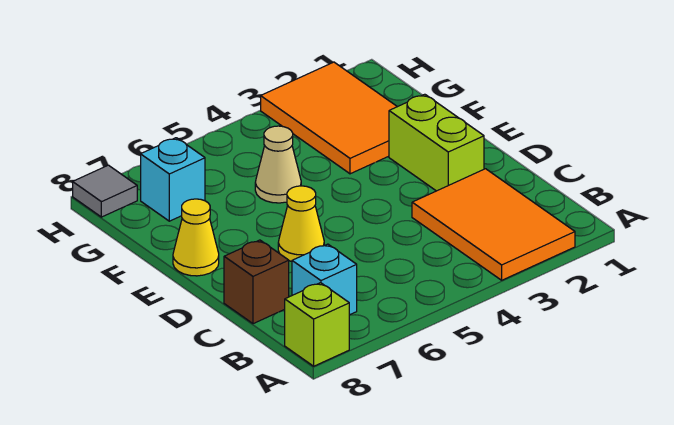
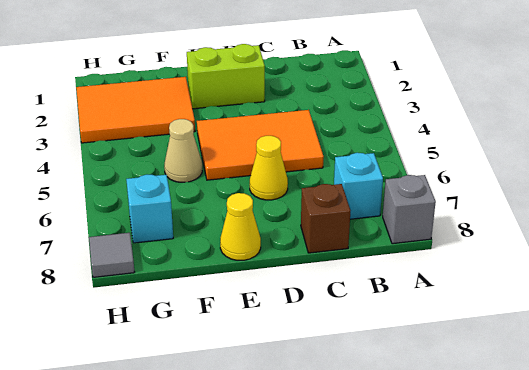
orange tile A2:C3 level 1 -> orange tile C4:E5 level 1
lime brick A8 level 1 -> grey brick A8 level 1

